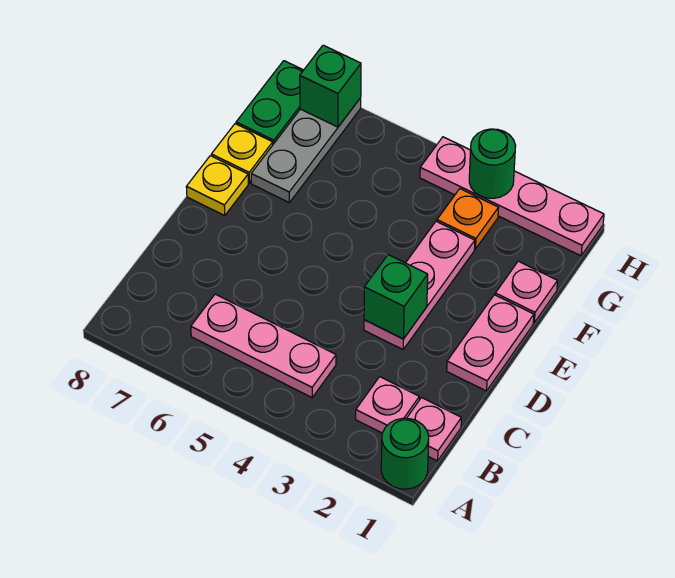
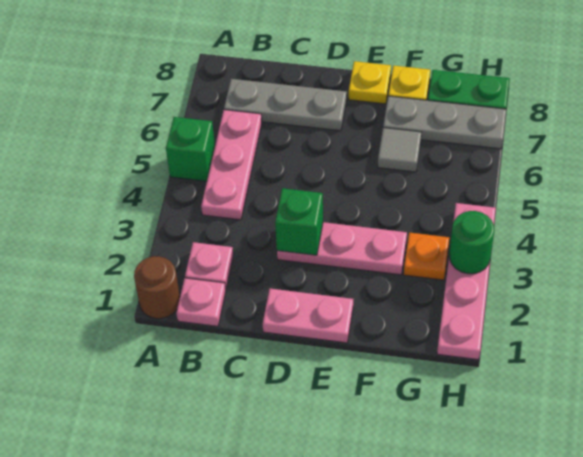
green round brick A1 level 1 -> brown round brick A1 level 1
none -> grey plate B7:D7 level 1
pink plate F1 level 1 -> none
none -> grey tile F6 level 1
green brick H7 level 2 -> green brick A5 level 1

